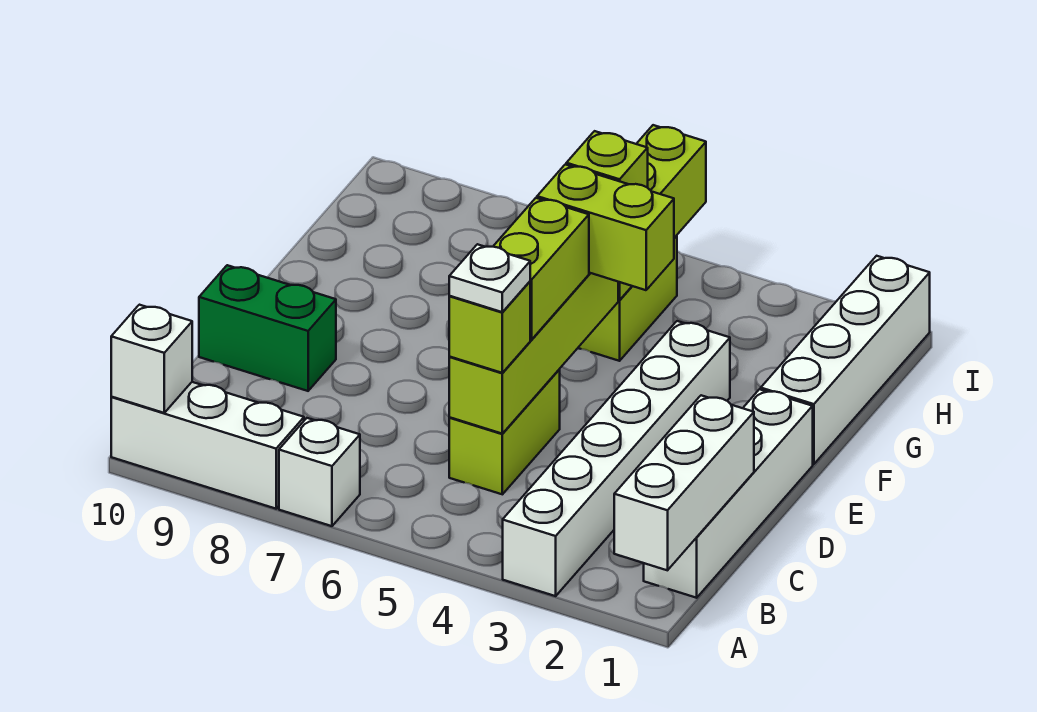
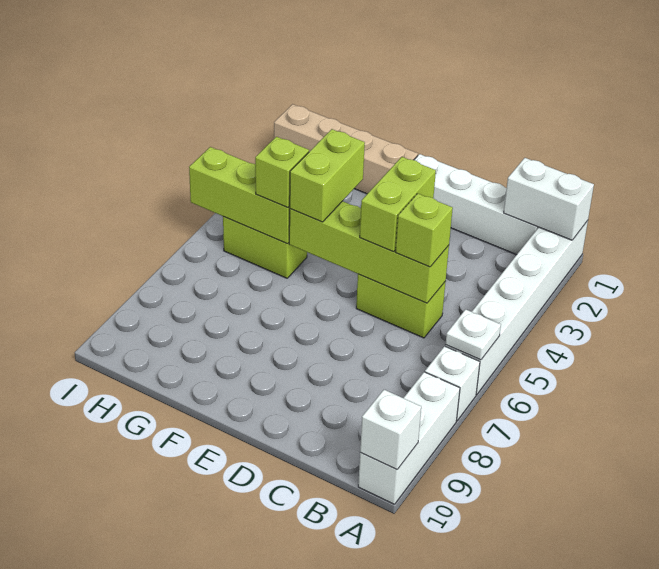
white brick A1:C1 level 2 -> white brick A1:B1 level 2
white brick A3:F3 level 1 -> white brick A1:A6 level 1
white plate C5 level 4 -> white plate A6 level 2
lime brick D5:E5 level 3 -> lime brick D4:D5 level 3
green brick D9:D10 level 1 -> none
white brick F1:I1 level 1 -> tan brick F1:I1 level 1

